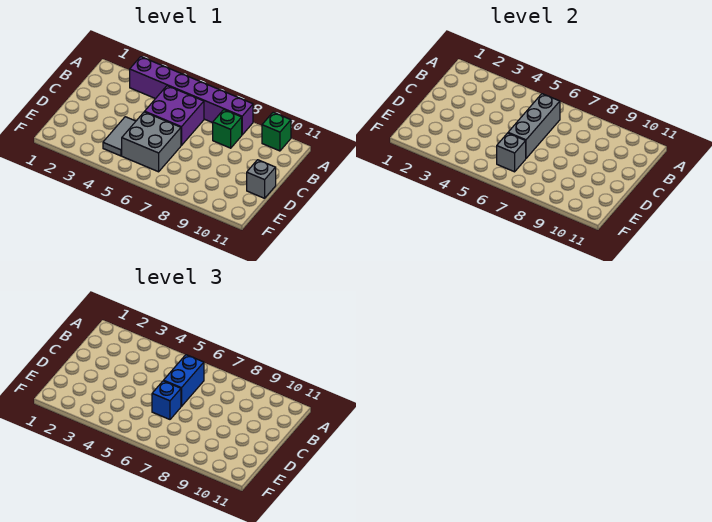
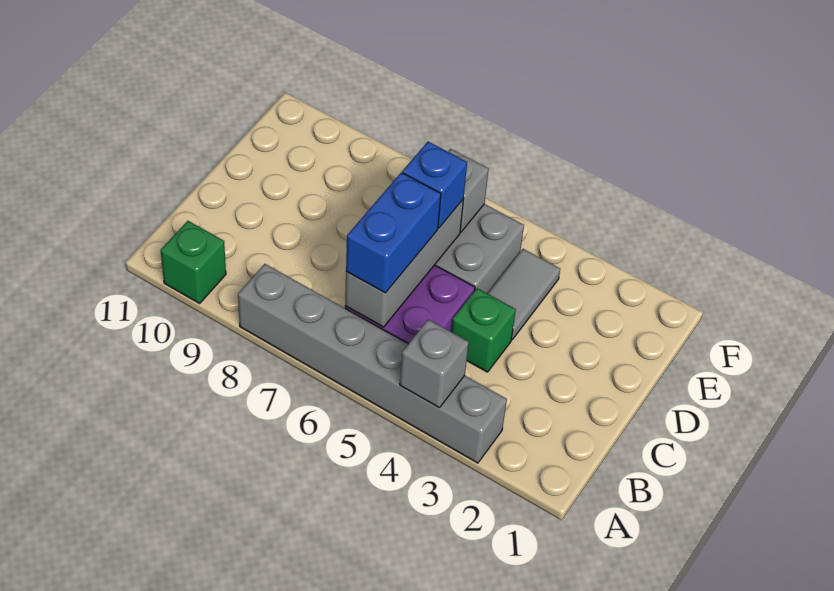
purple brick A3:A8 level 1 -> grey brick A3:A8 level 1
green brick B8 level 1 -> green brick C4 level 1
grey brick D11 level 1 -> grey brick A4 level 2

